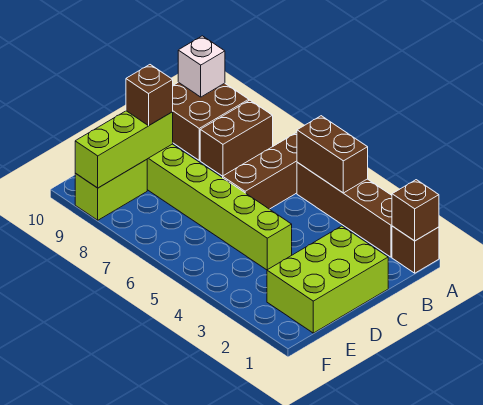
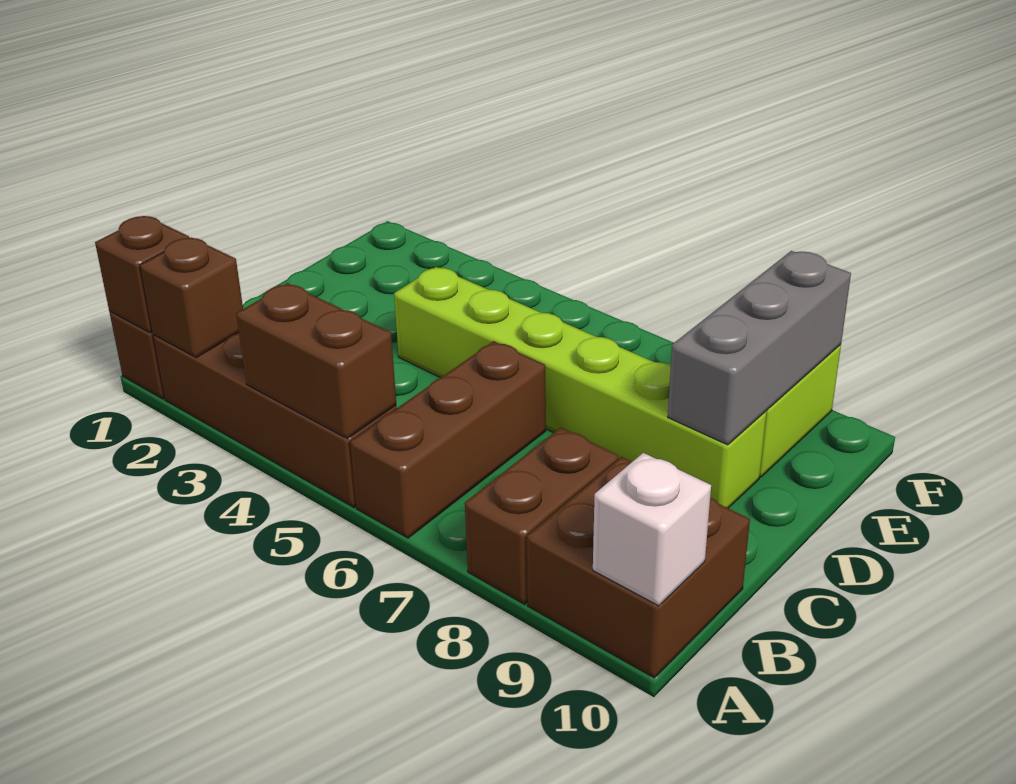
lime brick C1:E2 level 1 -> none
lime brick D9:F9 level 2 -> grey brick D9:F9 level 2
brown brick D9 level 3 -> brown brick A2 level 2

